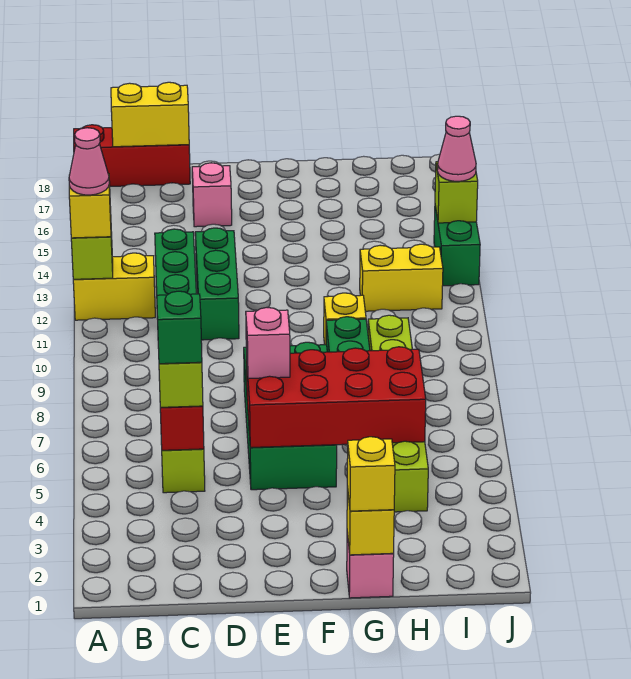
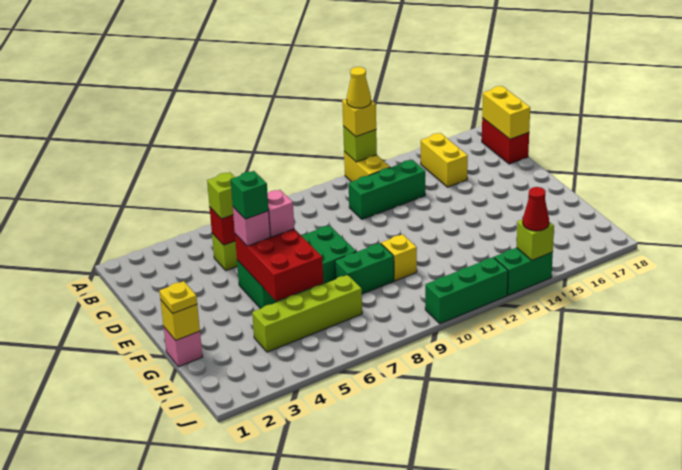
pink cone A12 level 4 -> yellow cone A12 level 4
red brick A18:C18 level 1 -> red brick B18:C18 level 1
green brick C5 level 4 -> green brick E5 level 4
green brick D11:D13 level 1 -> green brick J10:J12 level 1
pink brick D16 level 1 -> pink brick E5 level 3
red brick E5:H6 level 2 -> red brick E5:G6 level 2
yellow brick G1 level 3 -> yellow plate G1 level 3
lime brick H4:H9 level 1 -> lime brick H4:H7 level 1
yellow brick H12:I12 level 1 -> yellow brick B15:C15 level 1
pink cone J14 level 3 -> red cone J14 level 3

